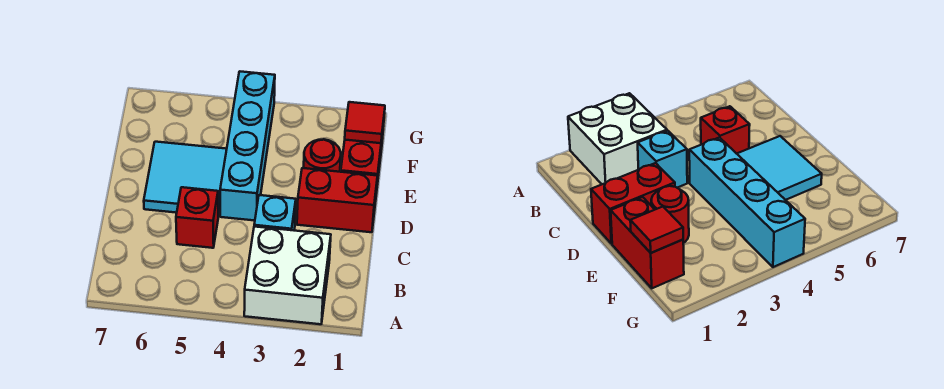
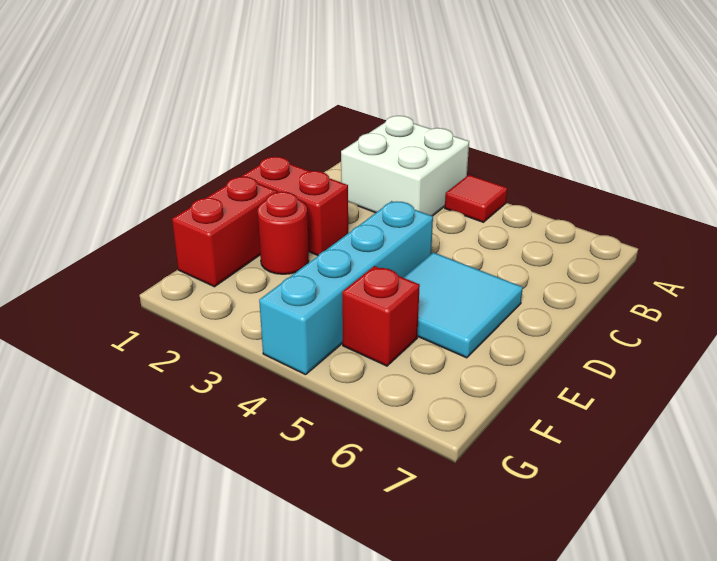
cyan brick C3 level 1 -> none
red brick C5 level 1 -> red brick F5 level 1
red tile F1 level 2 -> red tile A4 level 1

